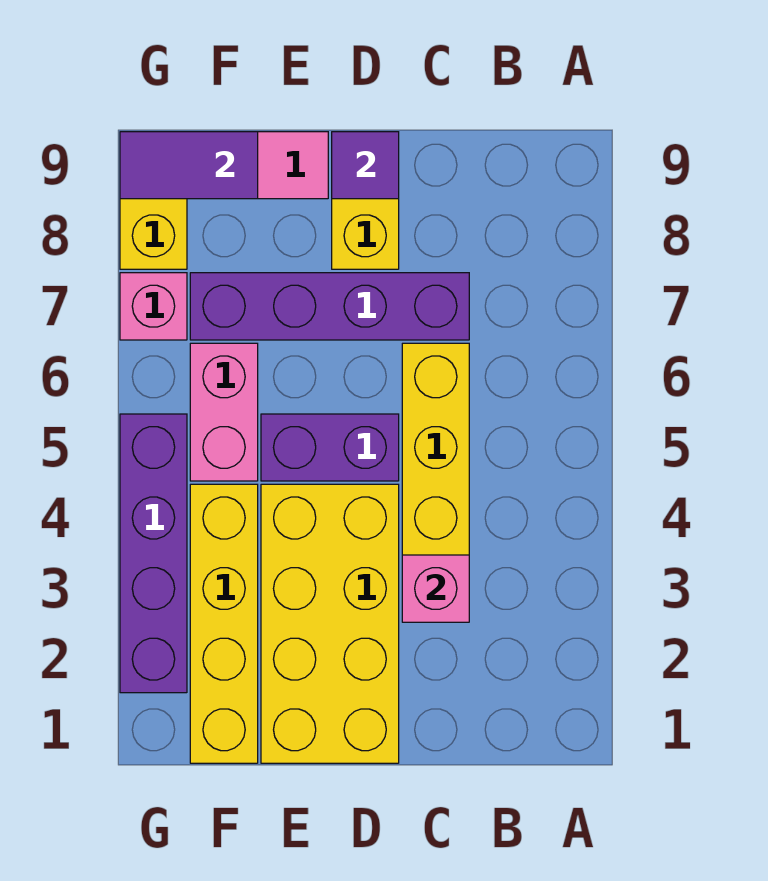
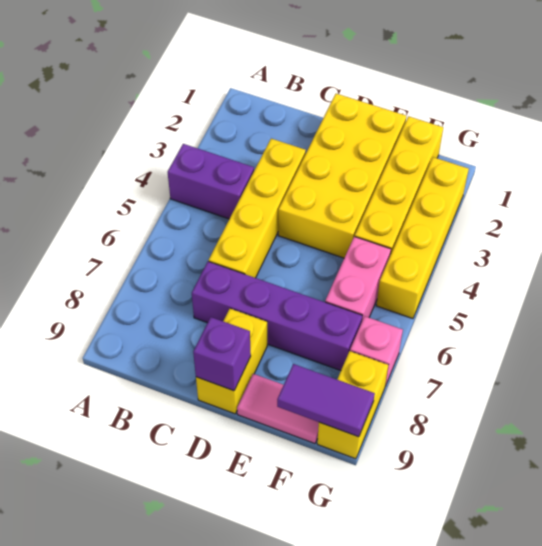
pink brick C3 level 2 -> none
purple brick D5:E5 level 1 -> purple brick A4:B4 level 1
purple tile D9 level 2 -> purple brick D9 level 2
purple brick G2:G5 level 1 -> yellow brick G2:G5 level 1

